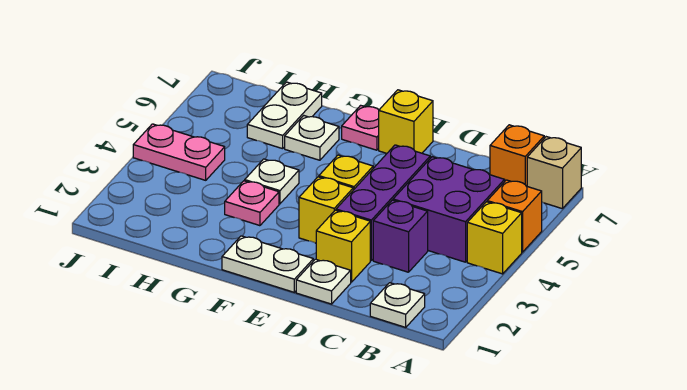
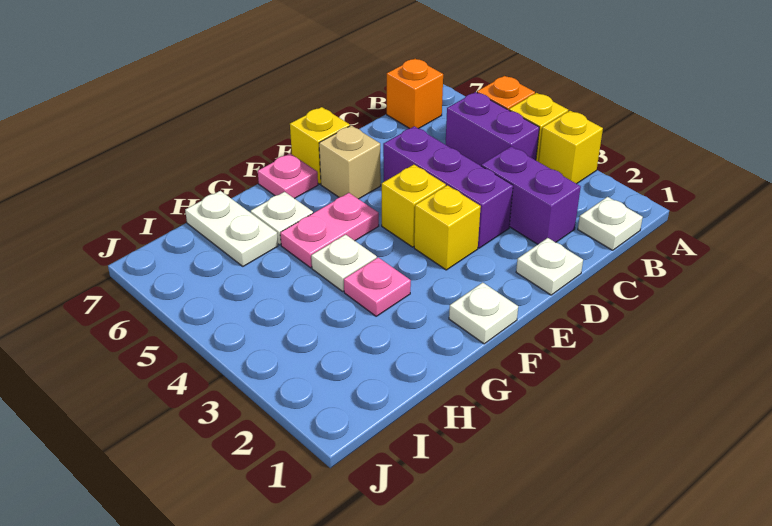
tan brick A7 level 1 -> tan brick E6 level 1
purple brick B4:C5 level 1 -> purple brick B4:B5 level 1
purple brick C3 level 1 -> purple brick C2:C3 level 1
yellow brick D2 level 1 -> yellow brick A3 level 1
white plate E1:F1 level 1 -> white plate F1 level 1
pink plate I4:J4 level 1 -> pink plate F5:G5 level 1

